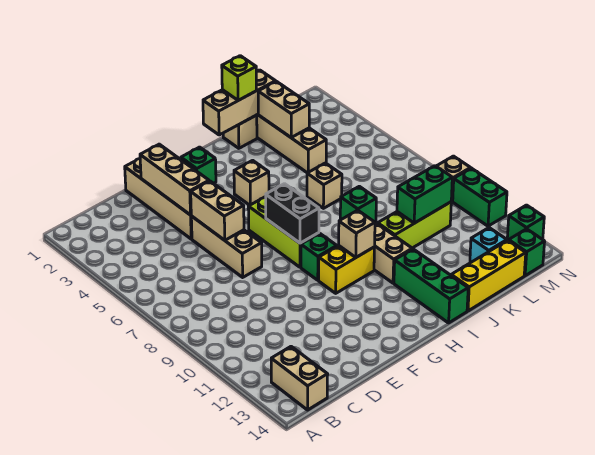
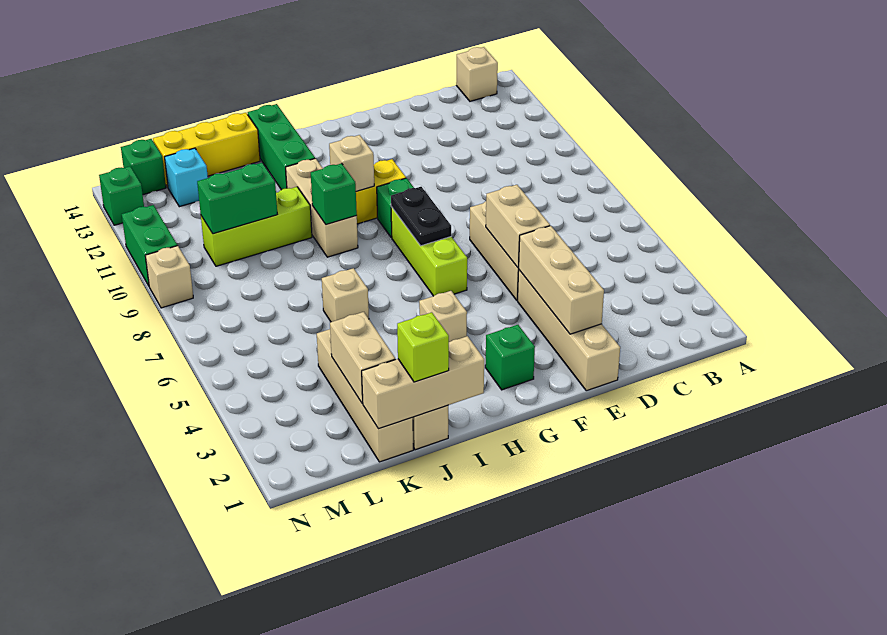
tan brick B13:B14 level 1 -> tan brick B14 level 1
black brick G7:G8 level 2 -> black plate G7:G8 level 2

